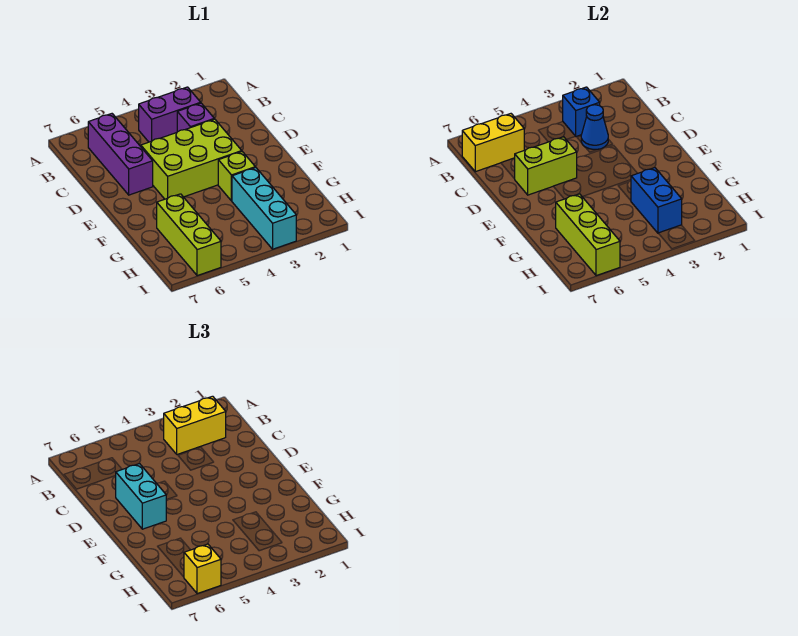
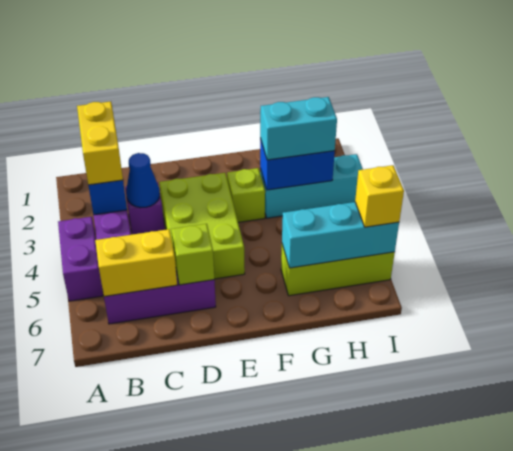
none -> purple brick A4:A5 level 1
yellow brick B6:B7 level 2 -> yellow brick B6:C6 level 2
lime brick D5:D6 level 2 -> lime brick D6 level 2
cyan brick D6:E6 level 3 -> cyan brick G3:H3 level 3
lime brick G6:I6 level 2 -> cyan brick G6:I6 level 2

